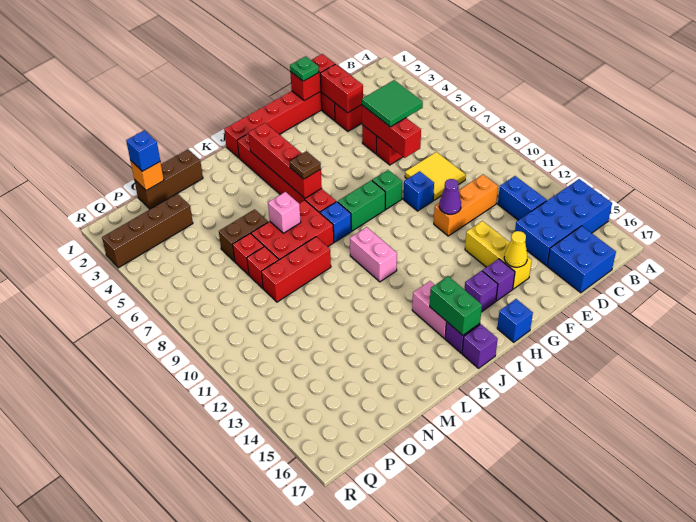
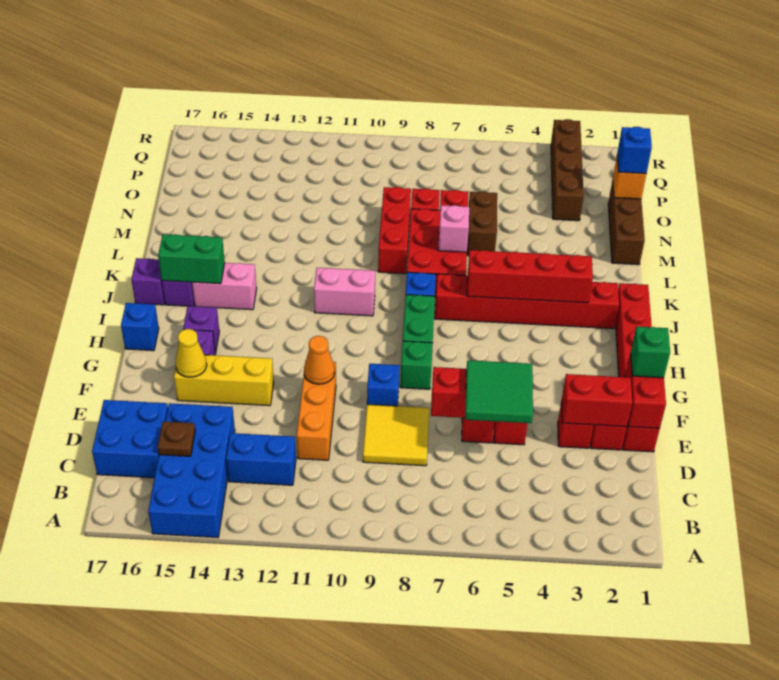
green plate F1 level 3 -> green brick F1 level 3
purple cone F11 level 2 -> orange cone F11 level 2
brown plate J6 level 3 -> brown plate C15 level 2

